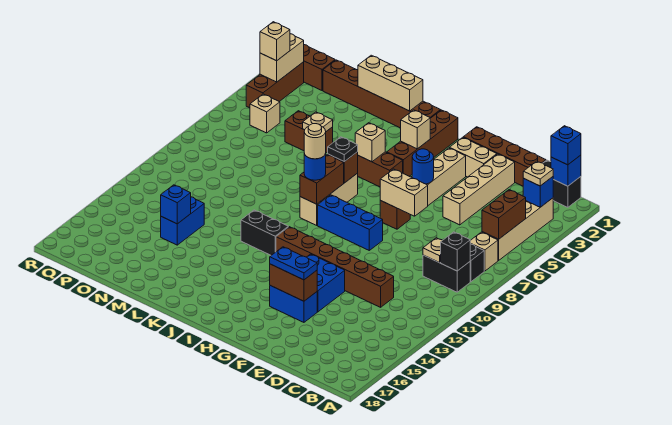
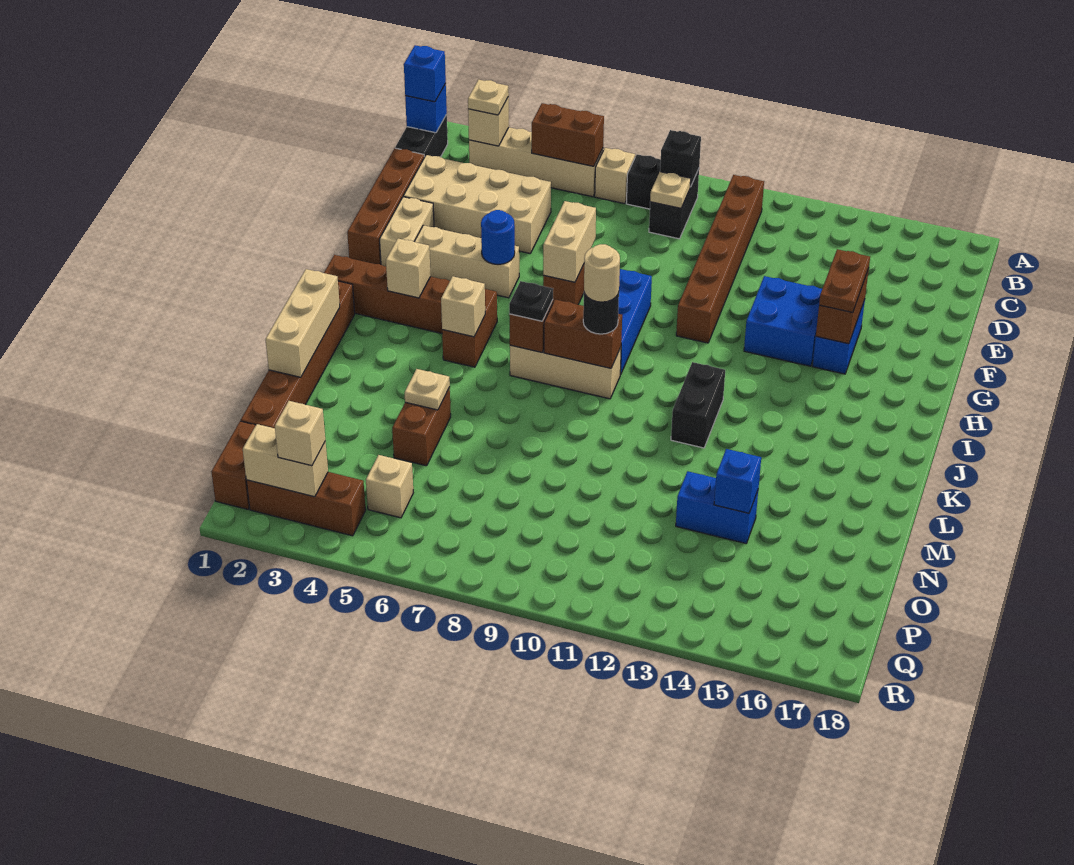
blue brick B3 level 2 -> tan brick B3 level 2
brown brick D12:I12 level 1 -> brown brick B11:G11 level 1
tan brick E2:E5 level 1 -> tan brick D2:E5 level 1
blue plate F15:G15 level 3 -> brown plate F15:G15 level 3
blue round brick J9 level 3 -> black round brick J9 level 3

